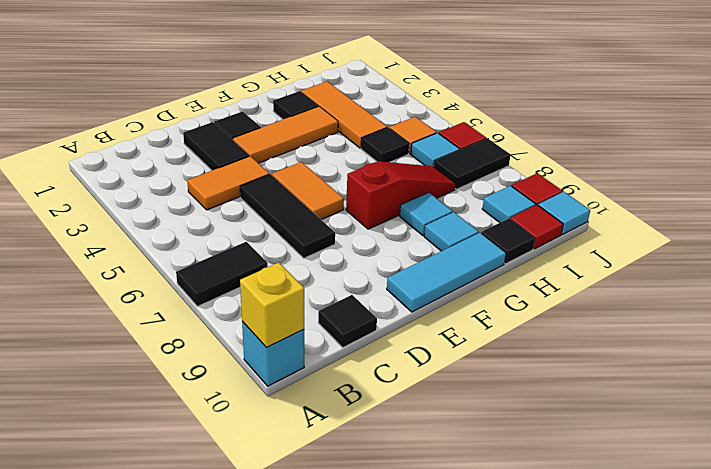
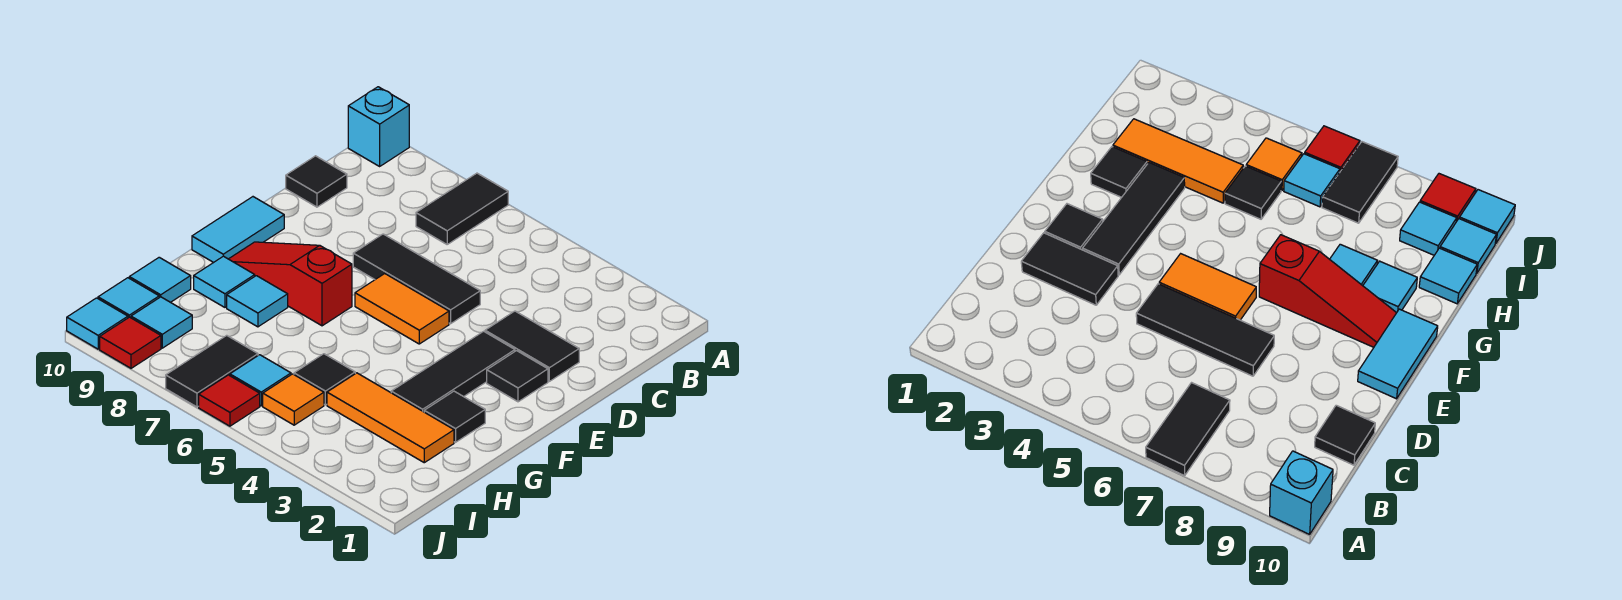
yellow brick A10 level 2 -> none
orange tile C4:D4 level 1 -> none
orange tile E3:G3 level 1 -> black tile E3:G3 level 1
cyan tile E10:G10 level 1 -> cyan tile E10:F10 level 1
red slope F7:H7 level 1 top F -> red slope F7:F9 level 1 top 7
black tile H10 level 1 -> cyan tile H10 level 1
red tile I10 level 1 -> cyan tile I10 level 1

